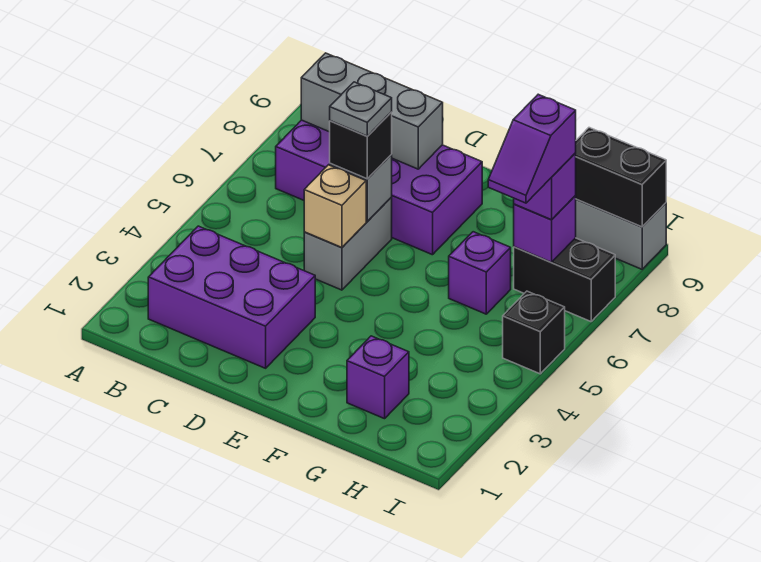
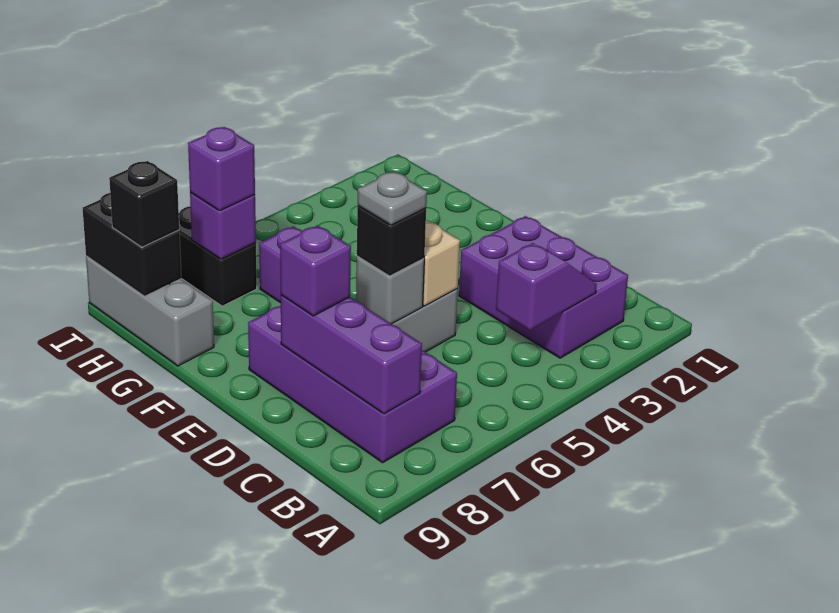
grey brick B8:D8 level 2 -> purple brick B8:D8 level 2
purple brick G2 level 1 -> purple brick D8 level 3
purple slope H6:H7 level 4 top 7 -> purple slope B3:B4 level 2 top 4
black brick I5 level 1 -> black brick H9 level 3

